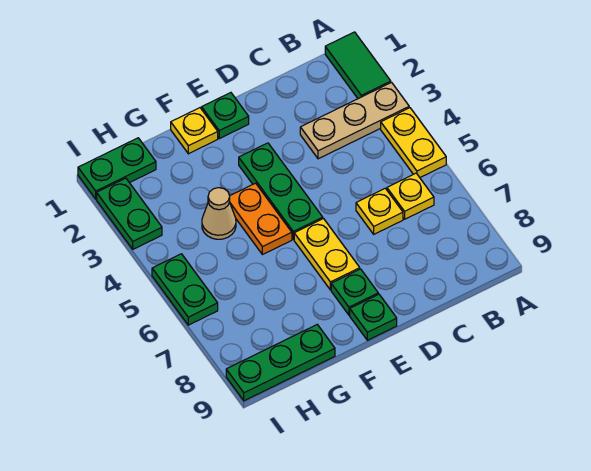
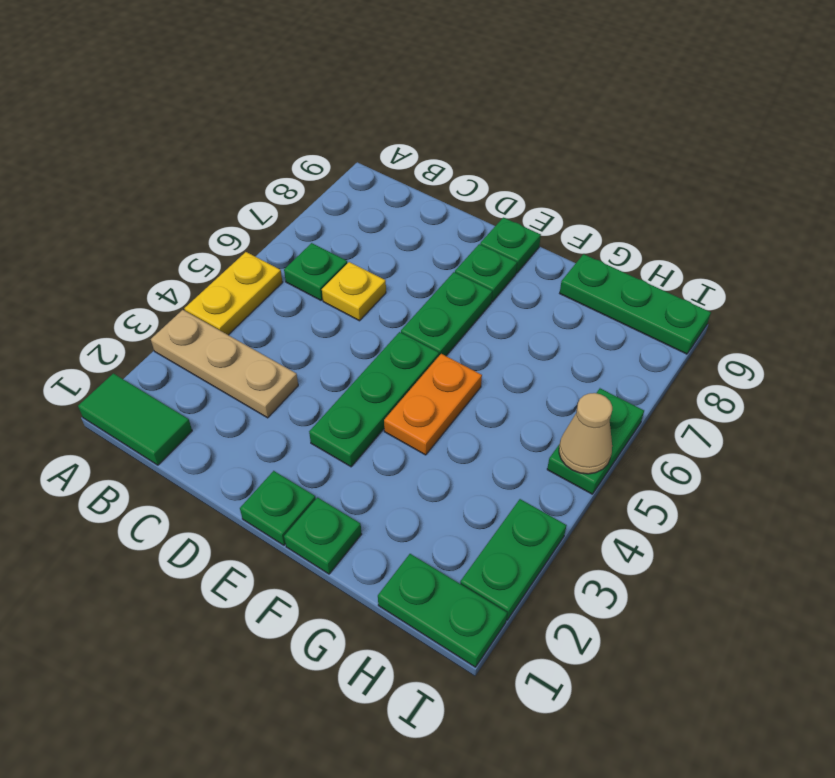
green tile A1:A2 level 1 -> green tile A1:B1 level 1
yellow plate B6 level 1 -> green plate B6 level 1
yellow plate E6:E7 level 1 -> green plate E6:E7 level 1
yellow plate F1 level 1 -> green plate F1 level 1
tan cone G4 level 1 -> tan cone I5 level 2

